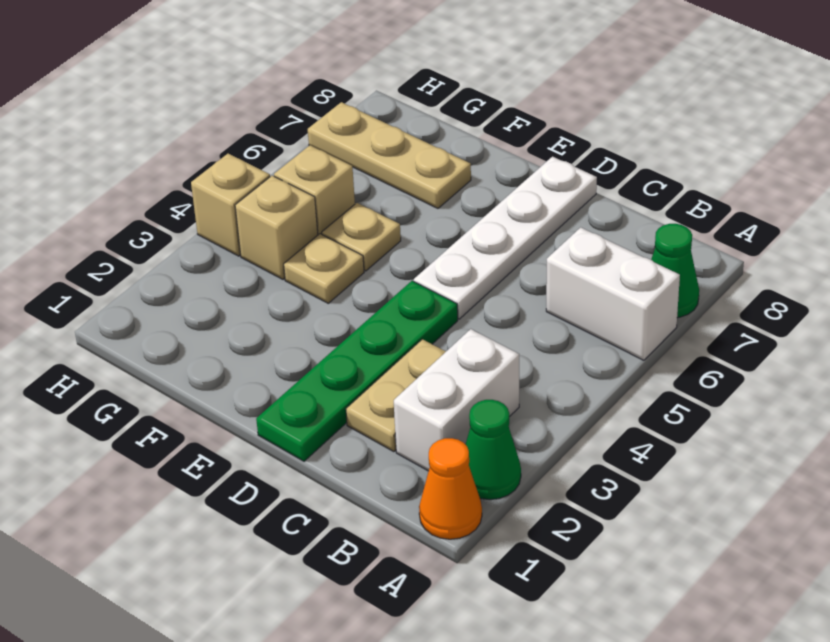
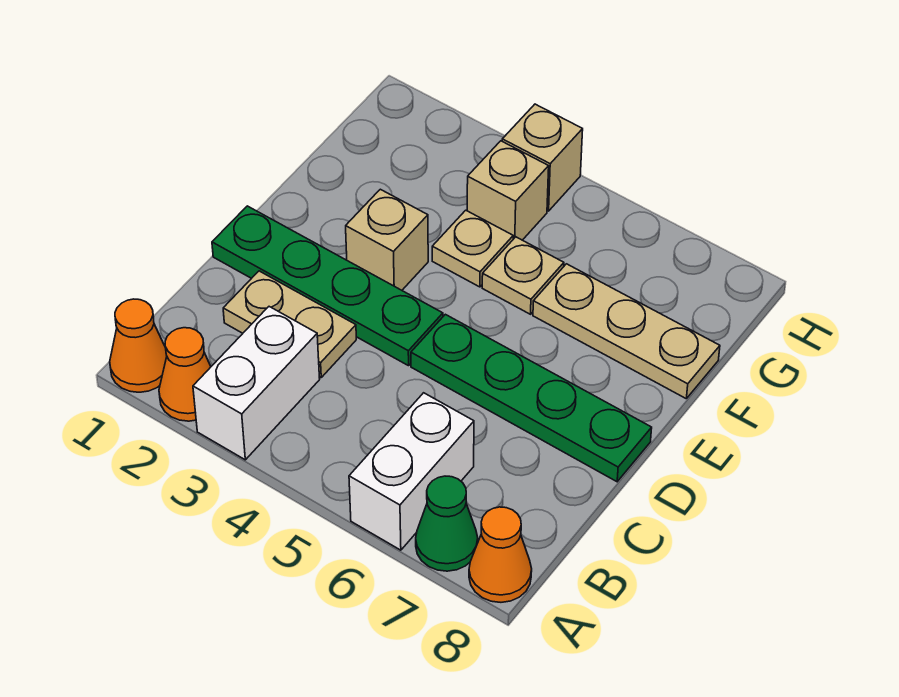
green cone A2 level 1 -> orange cone A2 level 1
none -> orange cone A8 level 1
white brick B2:B3 level 1 -> white brick A3:B3 level 1
white plate D5:D8 level 1 -> green plate D5:D8 level 1
tan plate F7:H7 level 1 -> tan plate F6:F8 level 1
tan brick G5 level 1 -> tan brick E3 level 1

